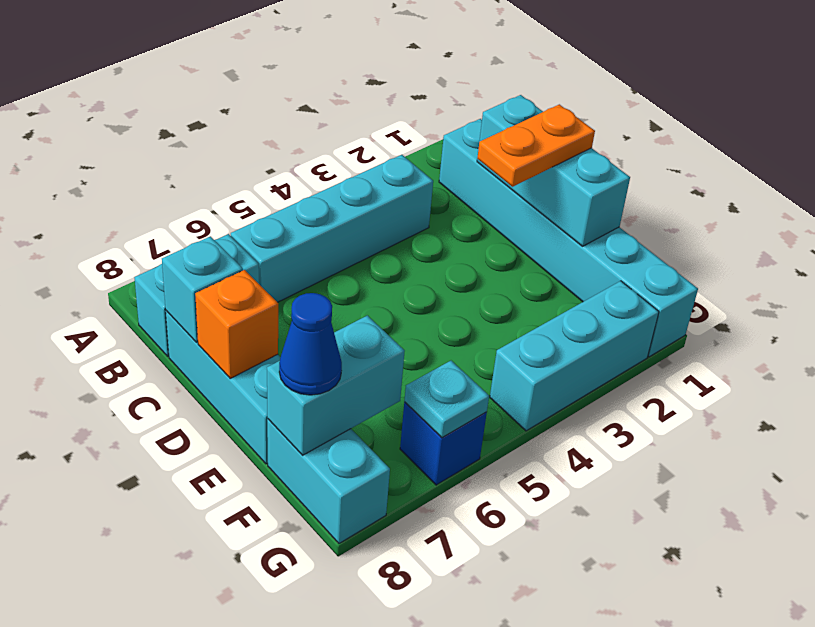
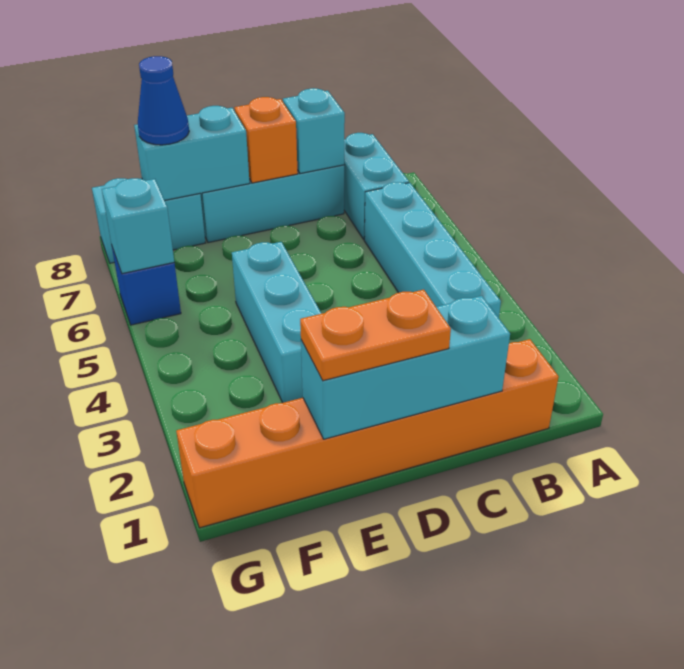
cyan brick B1:G1 level 1 -> orange brick B1:G1 level 1
orange plate D1:D2 level 3 -> orange plate D1:E1 level 3
cyan brick F7:F8 level 2 -> cyan brick E8:F8 level 2
cyan brick G2:G4 level 1 -> cyan brick E3:E5 level 1
cyan plate G6 level 2 -> cyan brick G6 level 2

